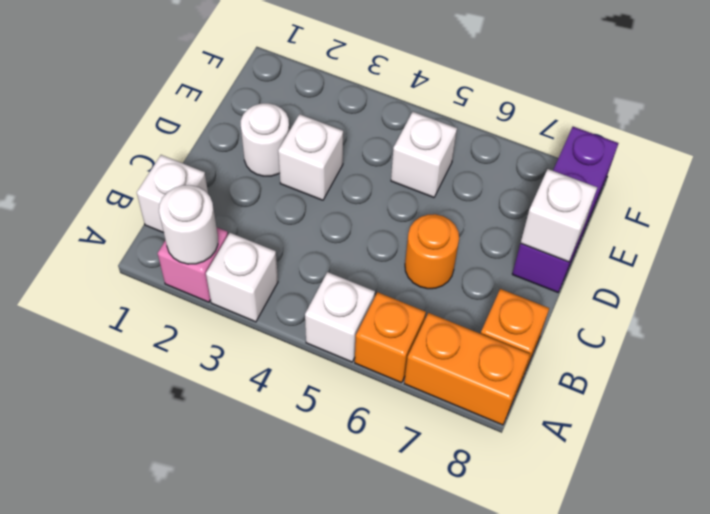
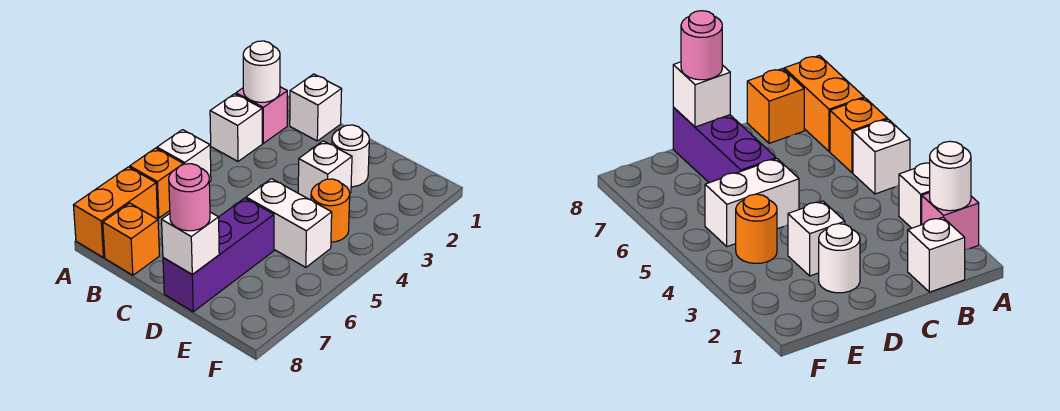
orange round brick C6 level 1 -> orange round brick E4 level 1
purple brick D8:F8 level 1 -> purple brick D6:D8 level 1
none -> pink round brick D8 level 3
white brick E5 level 1 -> white brick D5:E5 level 1

